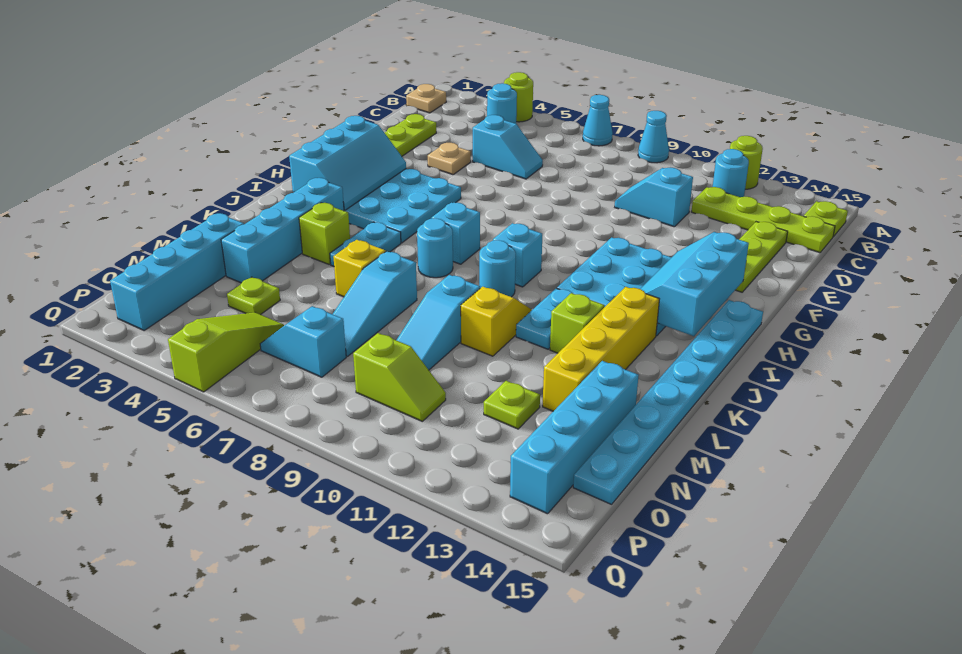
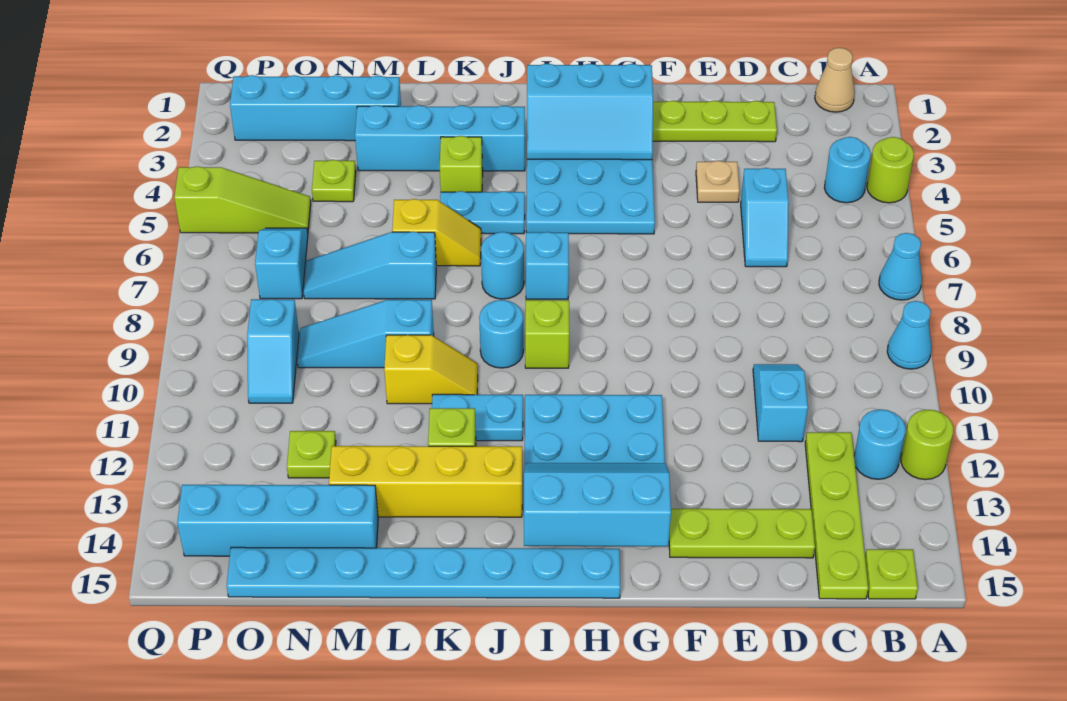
tan plate B1 level 1 -> tan cone B1 level 1
cyan brick I9 level 1 -> lime brick I9 level 1
lime slope O9:O10 level 1 top 9 -> cyan slope O9:O10 level 1 top 9

